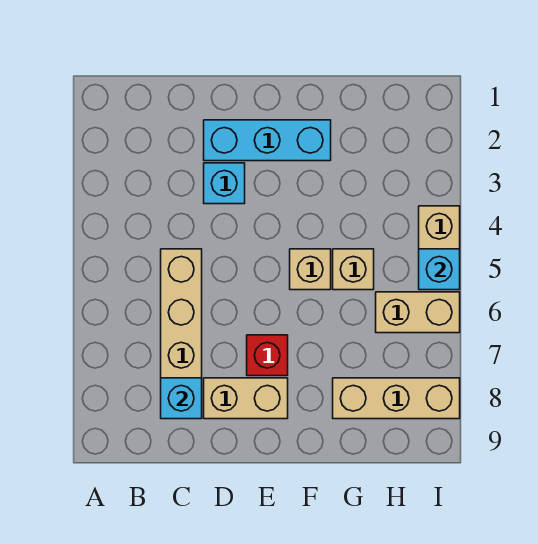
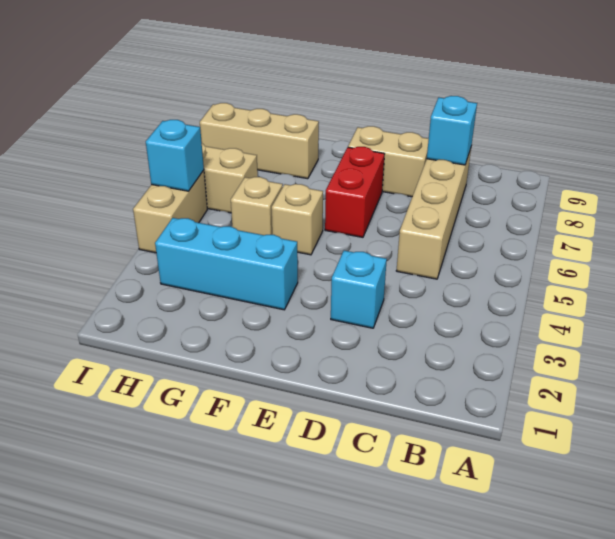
cyan brick D2:F2 level 1 -> cyan brick F3:H3 level 1
red brick E7 level 1 -> red brick E6:E7 level 1

